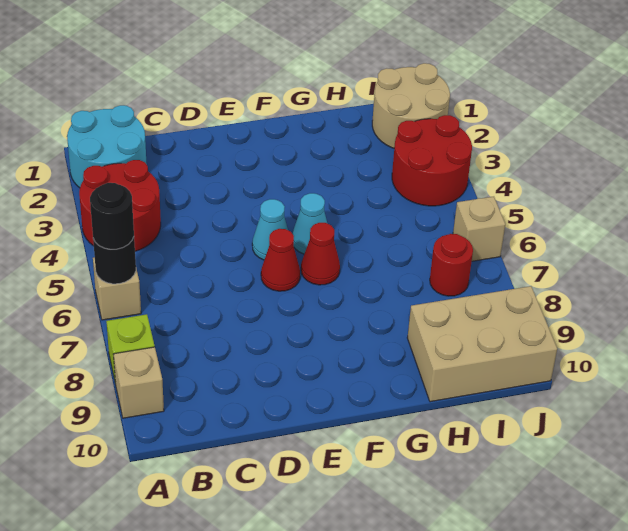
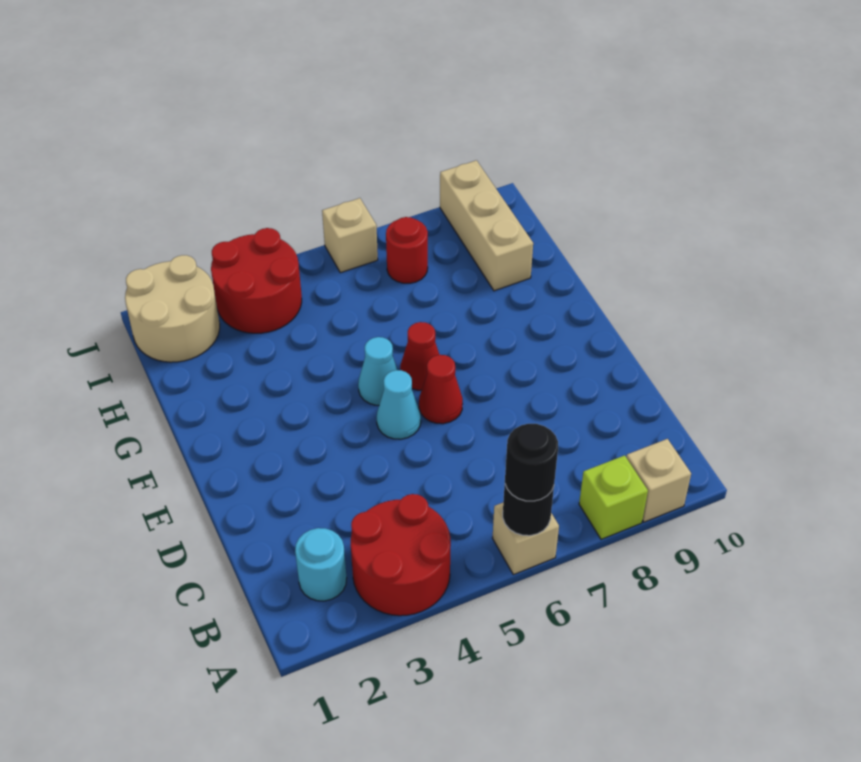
cyan round brick A1:B2 level 1 -> cyan round brick B2 level 1
tan brick H9:J10 level 1 -> tan brick H9:J9 level 1

